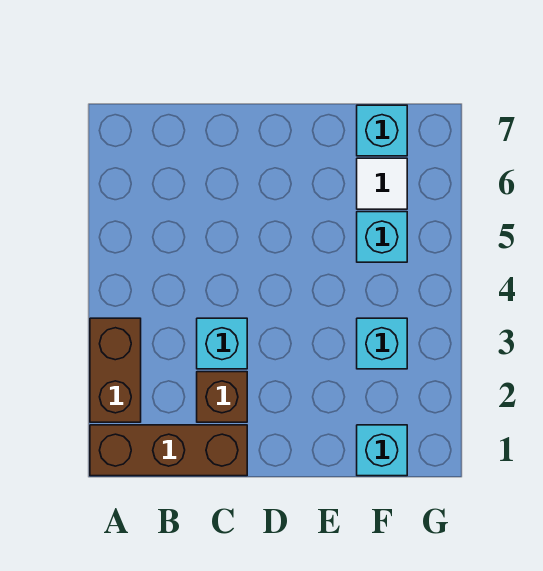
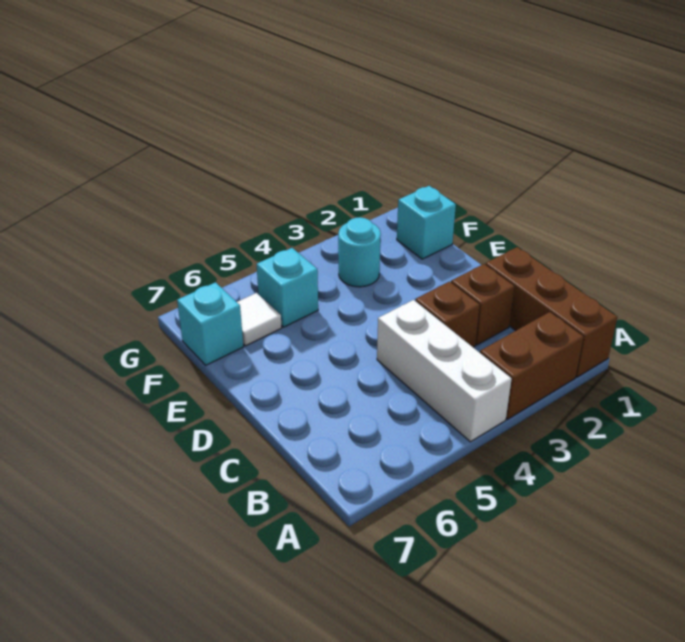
none -> white brick A4:C4 level 1
cyan brick C3 level 1 -> brown brick C3 level 1
cyan brick F3 level 1 -> cyan round brick F3 level 1

